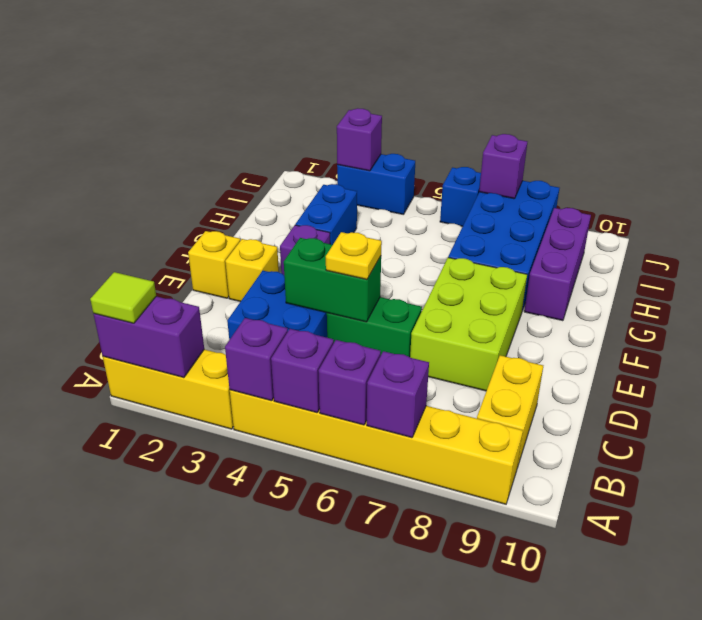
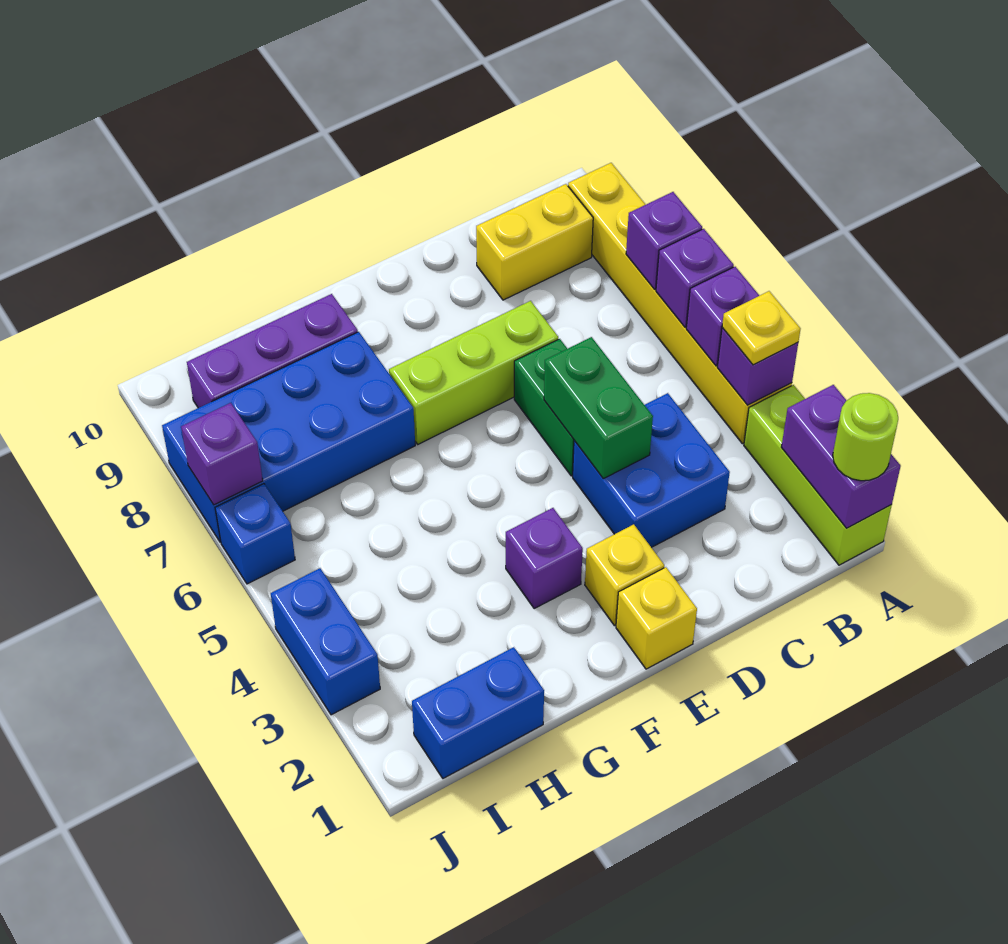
yellow brick A1:A3 level 1 -> lime brick A1:A3 level 1
lime tile A1 level 3 -> lime round brick A1 level 3
yellow plate D5 level 3 -> yellow plate A4 level 3
lime brick D7:F8 level 1 -> lime brick D7:F7 level 1
blue brick G3:H3 level 1 -> blue brick H1:I1 level 1
purple brick J3 level 2 -> none

